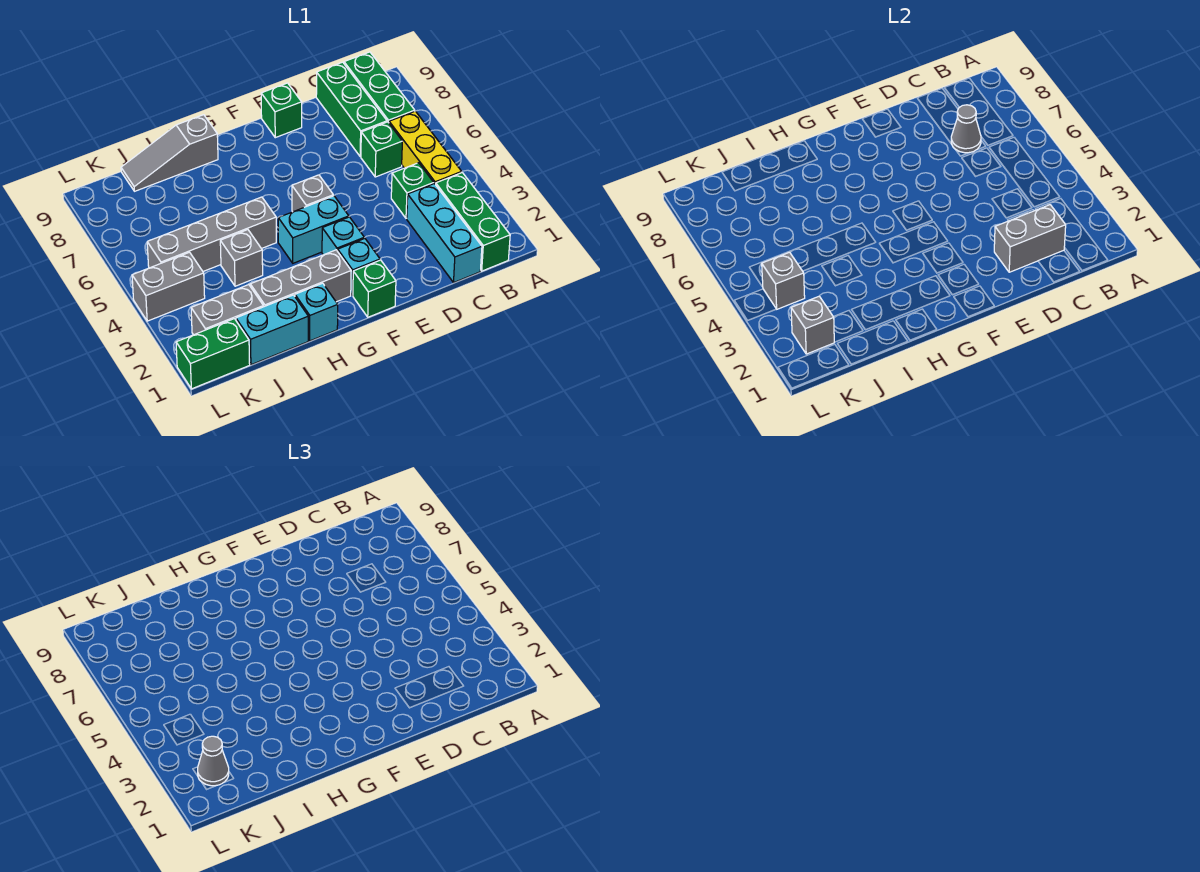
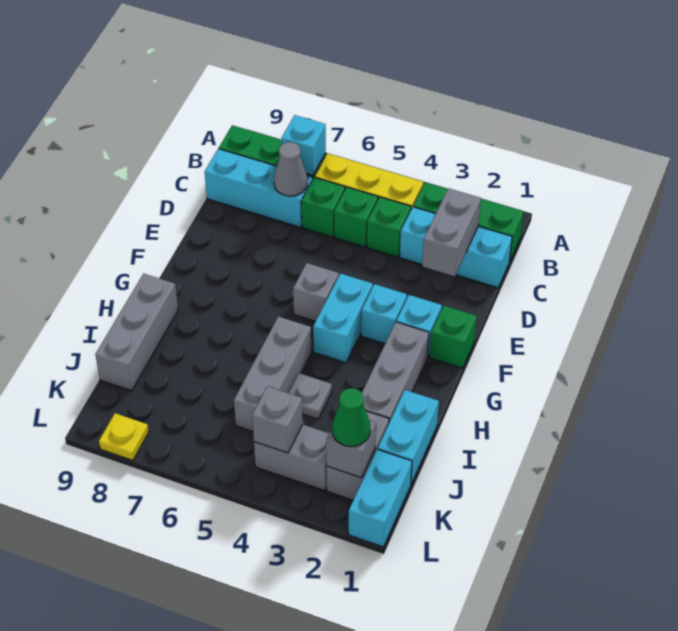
green brick C7:C9 level 1 -> cyan brick C7:C9 level 1
green brick E9 level 1 -> green brick C5 level 1
cyan brick H1 level 1 -> cyan brick B7 level 2
grey brick H5:K5 level 1 -> grey brick H5:J5 level 1
grey slope H9:J9 level 1 top H -> grey brick H9:J9 level 1
grey brick I4 level 1 -> grey plate I4 level 1
green brick K1:L1 level 1 -> cyan brick K1:L1 level 1
grey cone K2 level 3 -> green cone K2 level 3
grey brick K4:L4 level 1 -> grey brick K3:K4 level 1
none -> yellow plate L8 level 1

